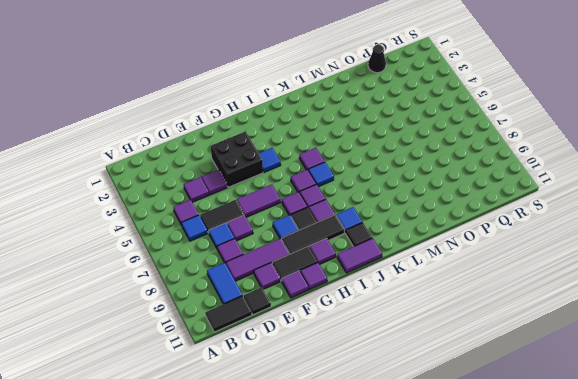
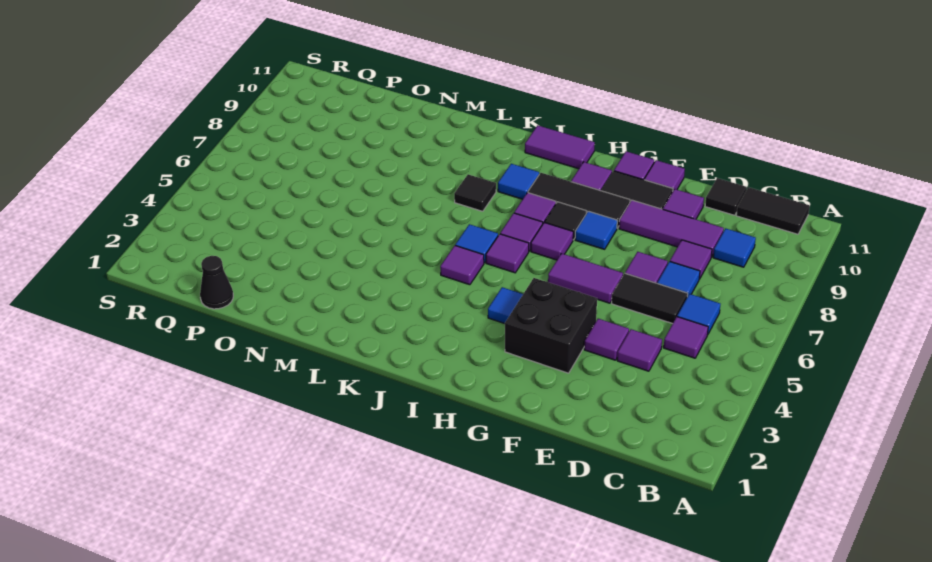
blue tile C9:C10 level 1 -> blue tile C9 level 1
black tile J10 level 1 -> black tile K8 level 1

